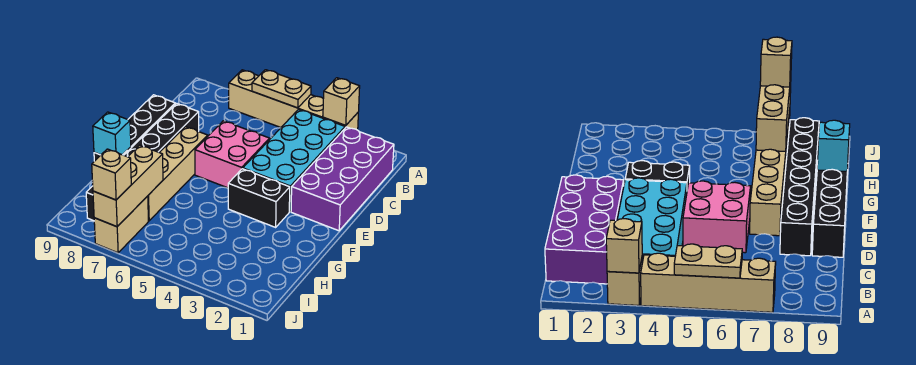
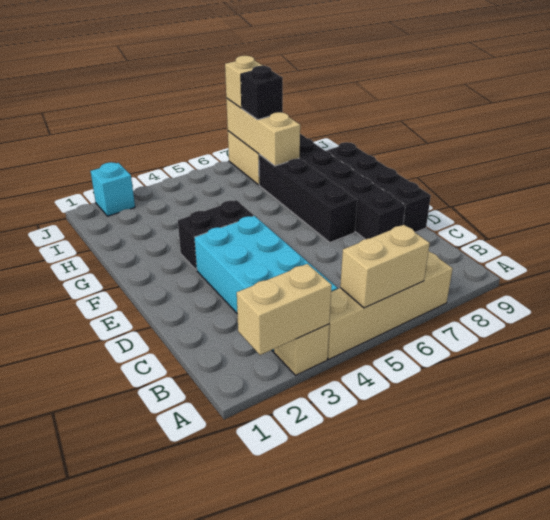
tan brick A3 level 2 -> tan brick A2:A3 level 2
tan plate A5:A6 level 2 -> tan brick A5:A6 level 2
purple brick B1:E2 level 1 -> none
pink brick D5:E6 level 1 -> none
tan brick E7:H7 level 1 -> black brick E7:H7 level 1
cyan brick G9 level 2 -> cyan brick J2 level 1
none -> black brick I7 level 3

